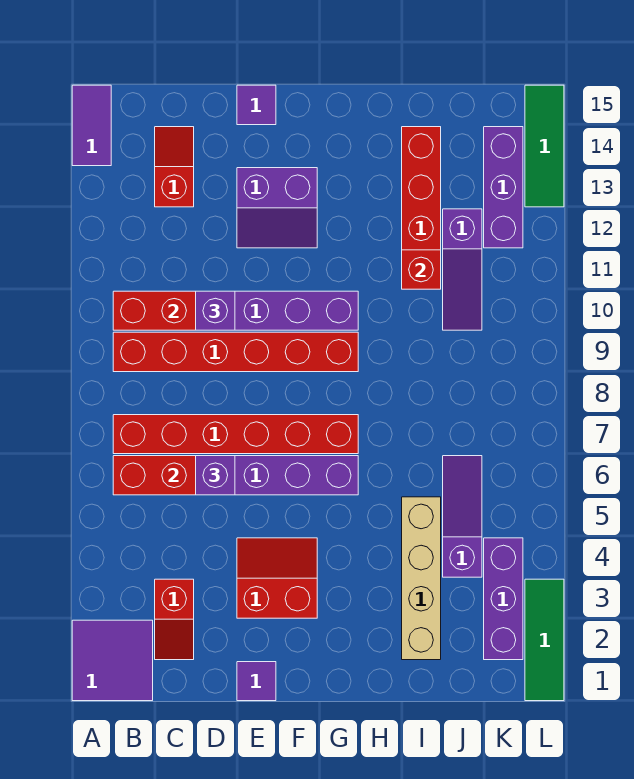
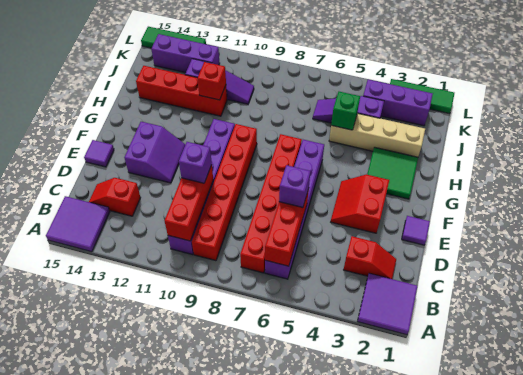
purple tile A14:A15 level 1 -> purple tile A14:B15 level 1
none -> green tile G2:H3 level 1
none -> green brick I5 level 2

